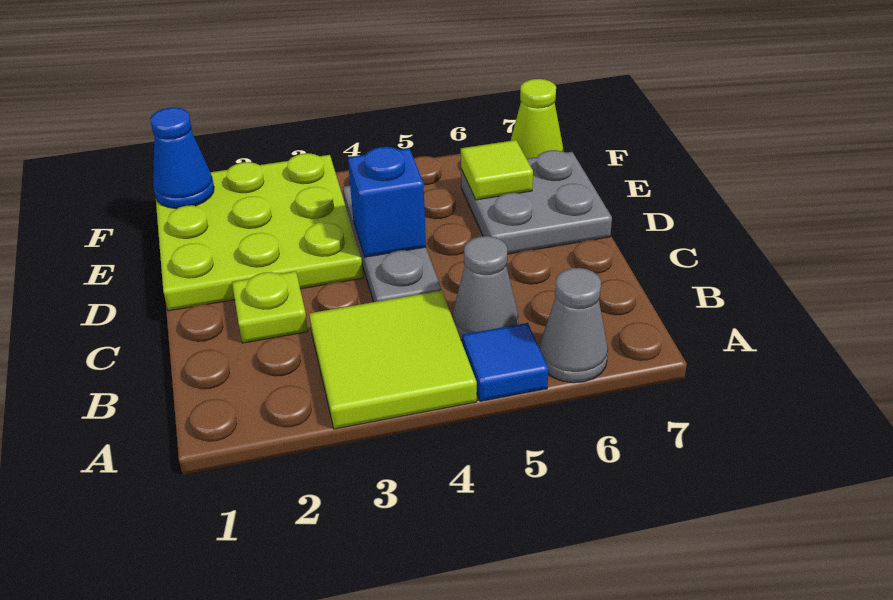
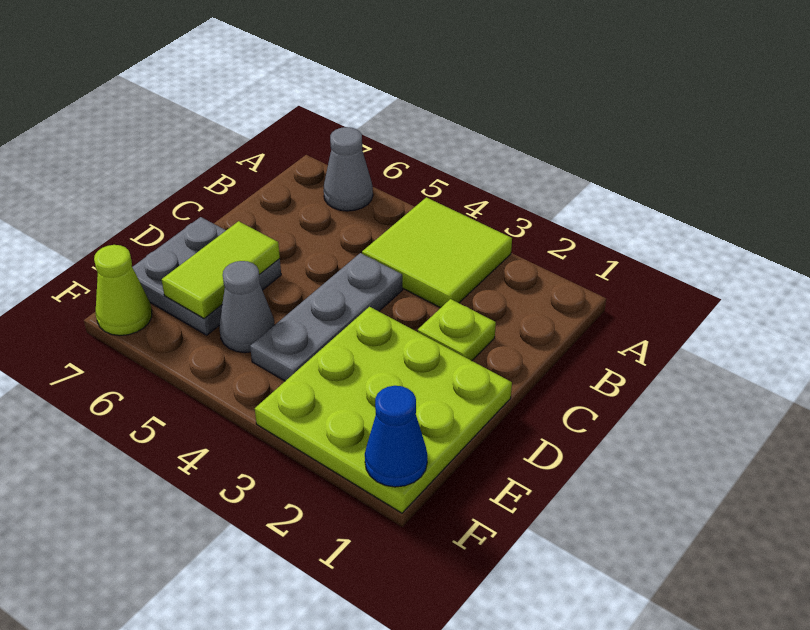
blue tile A5 level 1 -> none
grey cone B5 level 1 -> grey cone E5 level 1
blue brick D4 level 2 -> none
lime tile E6 level 2 -> lime tile D6:E6 level 2

